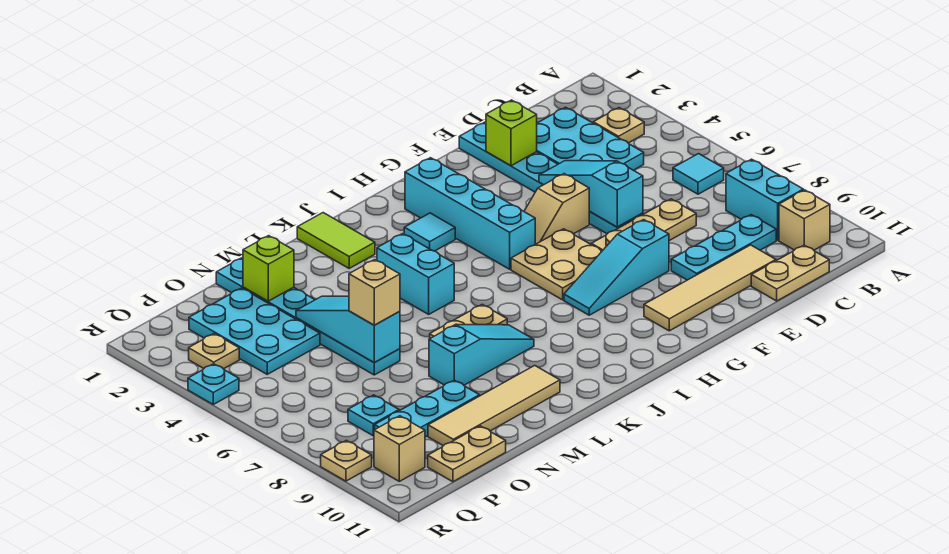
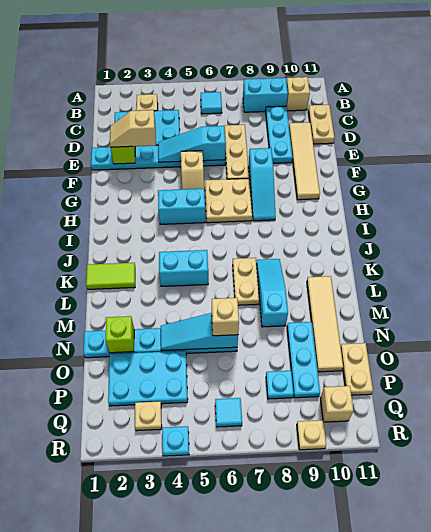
none -> tan slope E2:E3 level 3 top 3
cyan brick H2:H5 level 1 -> cyan brick H4:H5 level 1
cyan tile I3 level 1 -> cyan tile Q6 level 1

